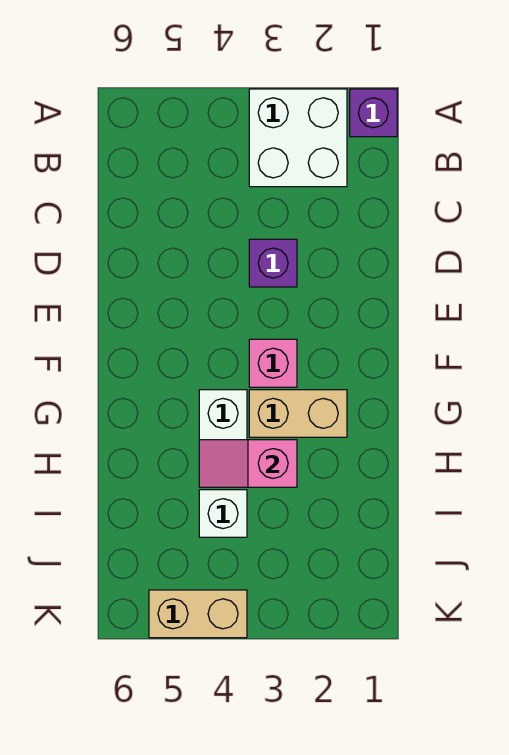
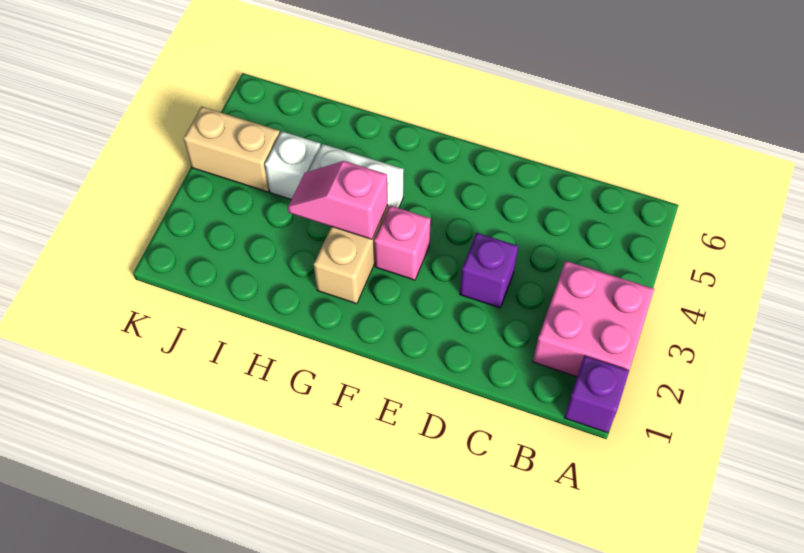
white brick A2:B3 level 1 -> pink brick A2:B3 level 1
pink slope H3:H4 level 2 top 3 -> pink slope G3:H3 level 2 top G
tan brick K4:K5 level 1 -> tan brick J4:K4 level 1

